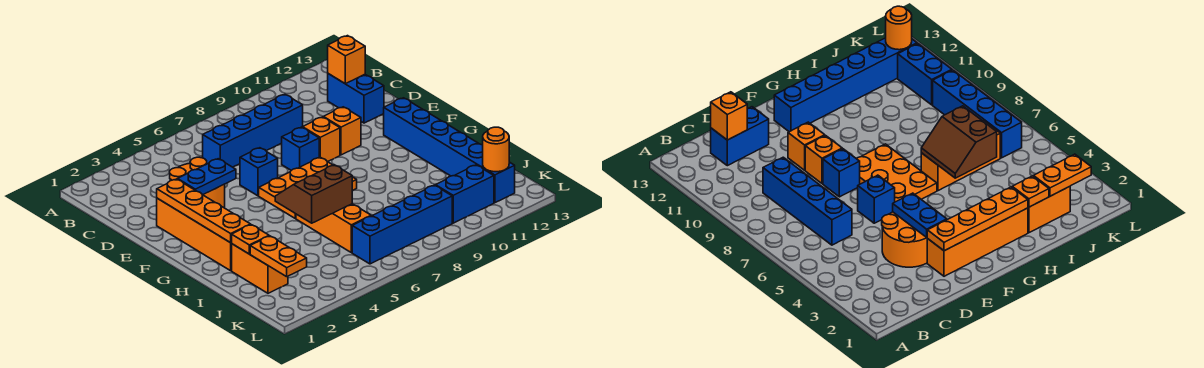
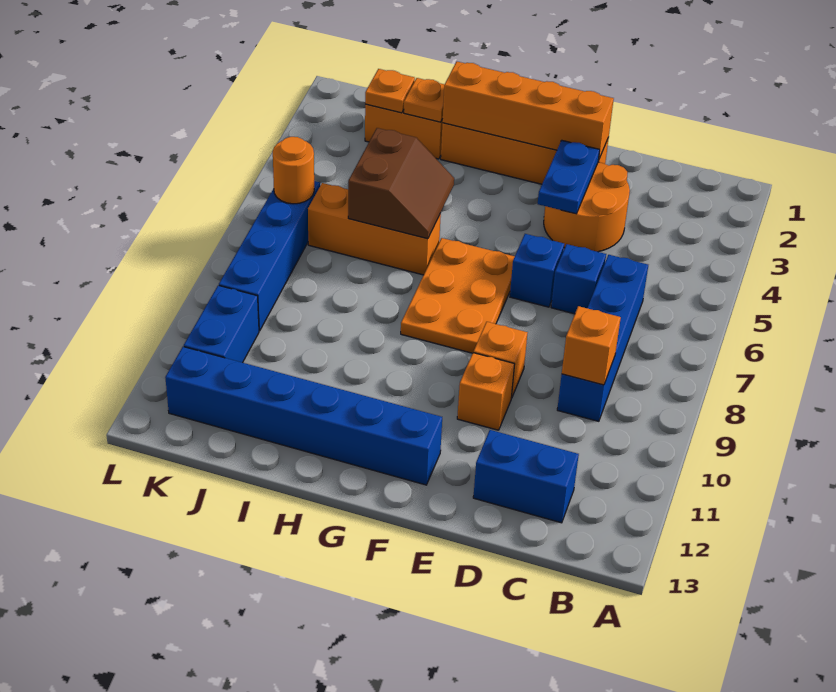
orange brick C12 level 2 -> orange brick C9 level 2
orange plate E2:H2 level 2 -> orange brick E2:H2 level 2
blue brick E8 level 1 -> blue brick D6 level 1
orange plate J2:K2 level 2 -> orange plate J2 level 2
orange round brick K12 level 2 -> orange round brick K6 level 2

